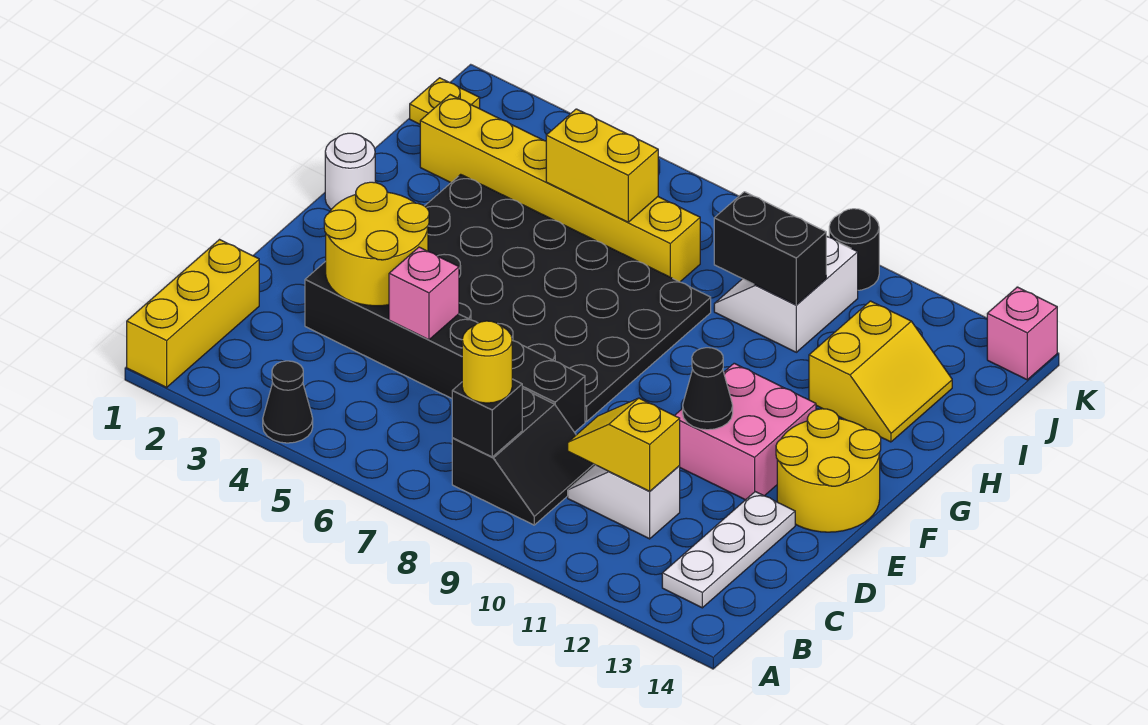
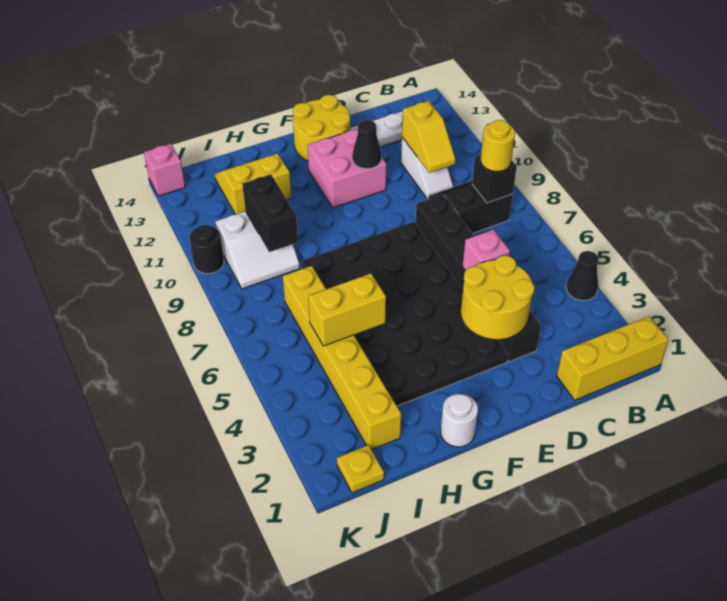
yellow brick I5:I6 level 2 -> yellow brick H5:I5 level 2

